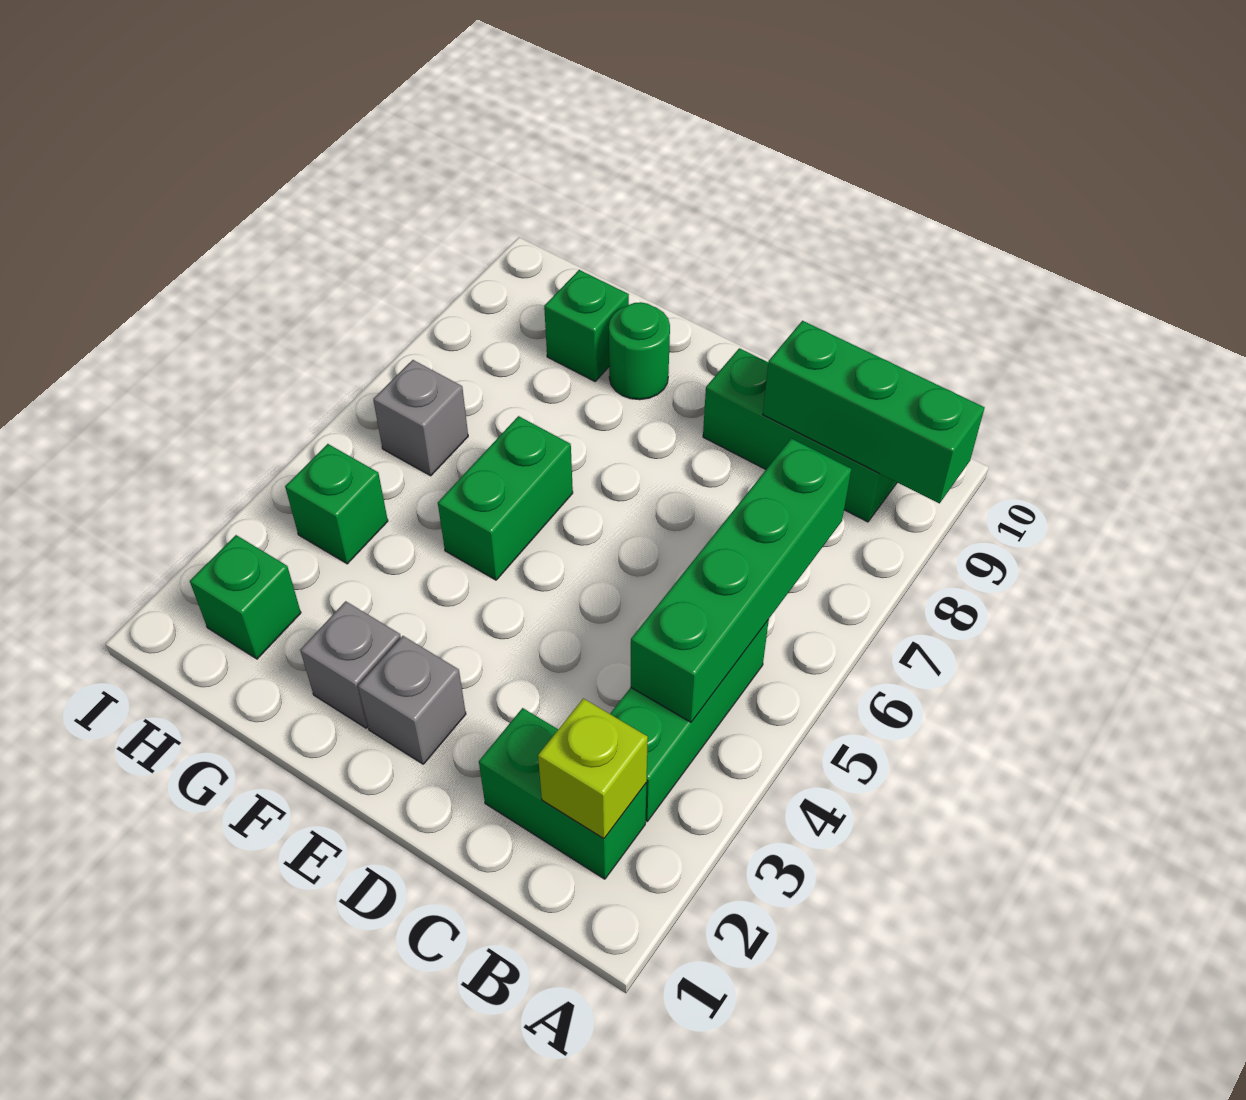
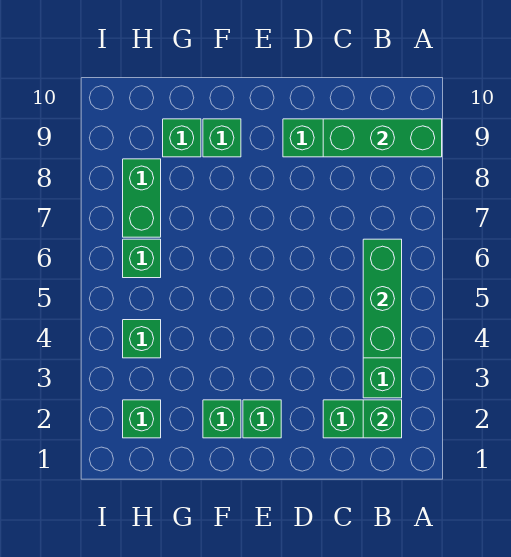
lime brick B2 level 2 -> green brick B2 level 2
green brick B4:B7 level 2 -> green brick B4:B6 level 2
grey brick E2 level 1 -> green brick E2 level 1
grey brick F2 level 1 -> green brick F2 level 1
green brick F5:F6 level 1 -> green brick H7:H8 level 1
green round brick F9 level 1 -> green brick F9 level 1
grey brick H6 level 1 -> green brick H6 level 1

